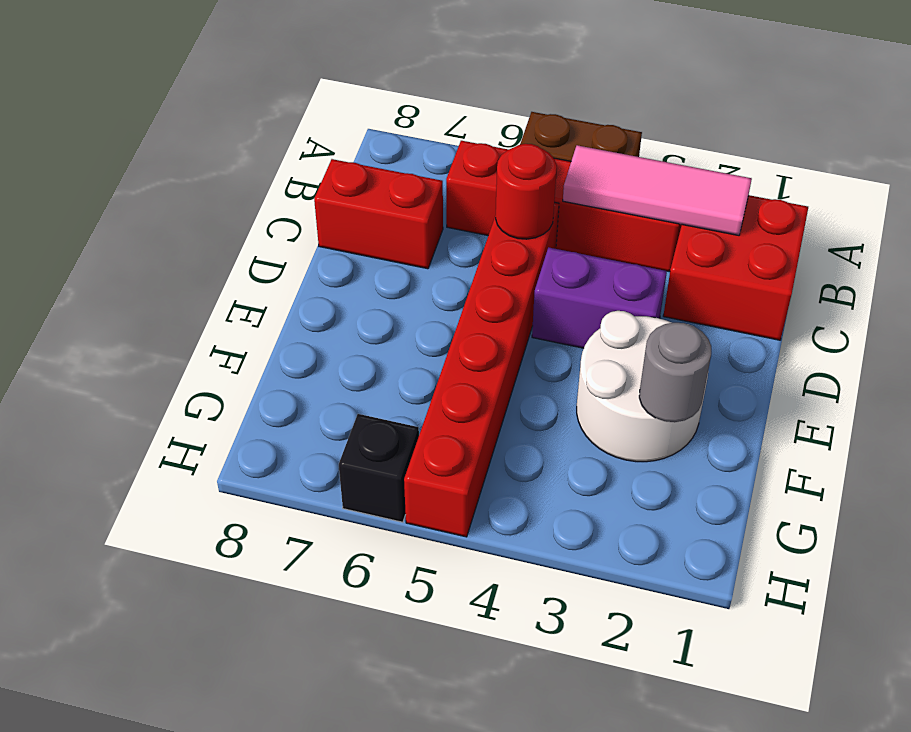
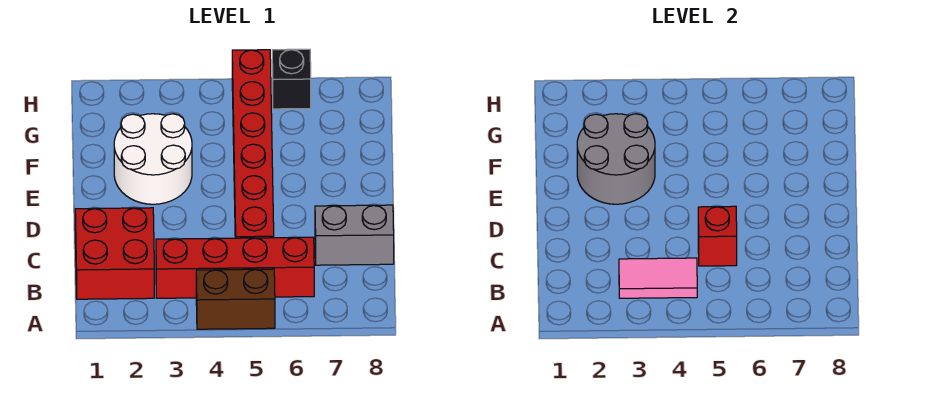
pink tile B2:B4 level 2 -> pink tile B3:B4 level 2
red round brick C5 level 2 -> red brick C5 level 2
red brick C7:C8 level 1 -> grey brick C7:C8 level 1
purple brick D3:D4 level 1 -> none
grey round brick F2 level 2 -> grey round brick E2:F3 level 2

